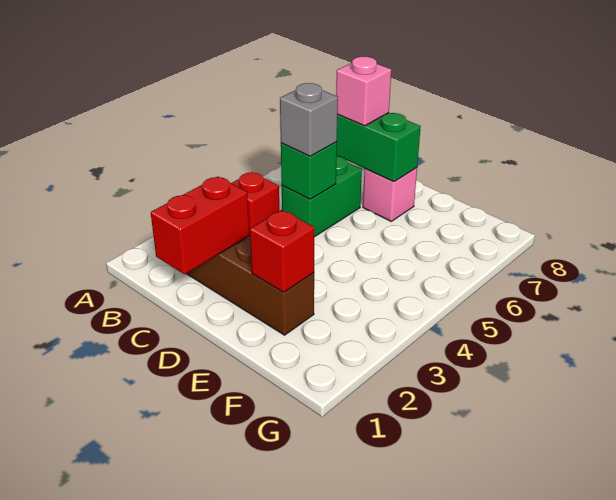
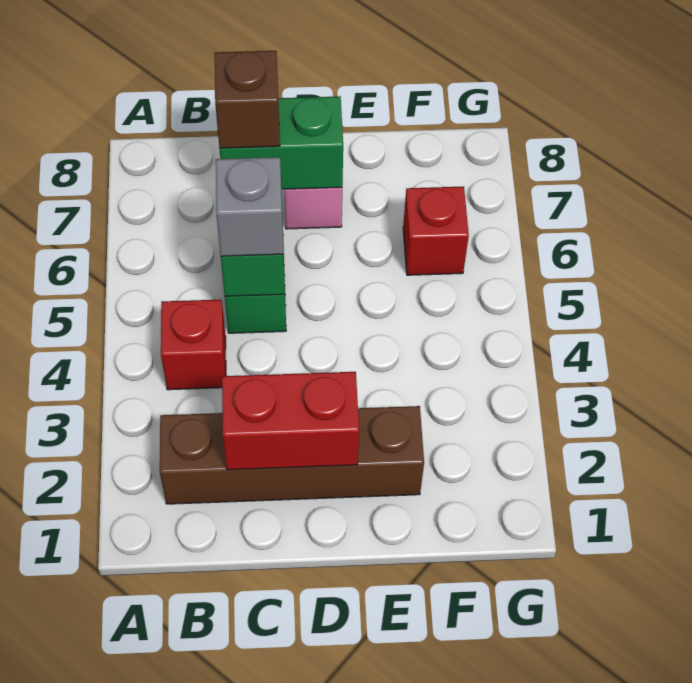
red brick C1:C2 level 2 -> red brick C2:D2 level 2
pink brick C7 level 3 -> brown brick C7 level 3
red brick E2 level 2 -> red brick F6 level 1

